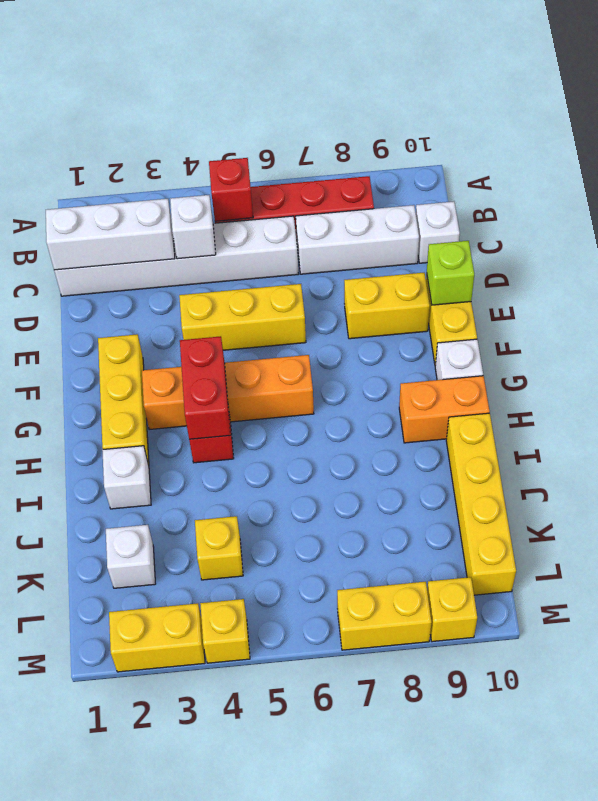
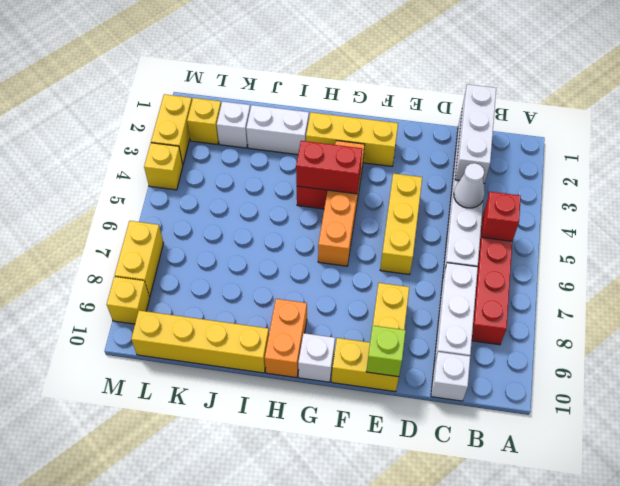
white brick C4 level 2 -> white cone C4 level 2
white brick I2 level 1 -> white brick I2:J2 level 1
yellow brick K4 level 1 -> yellow brick L2 level 1

